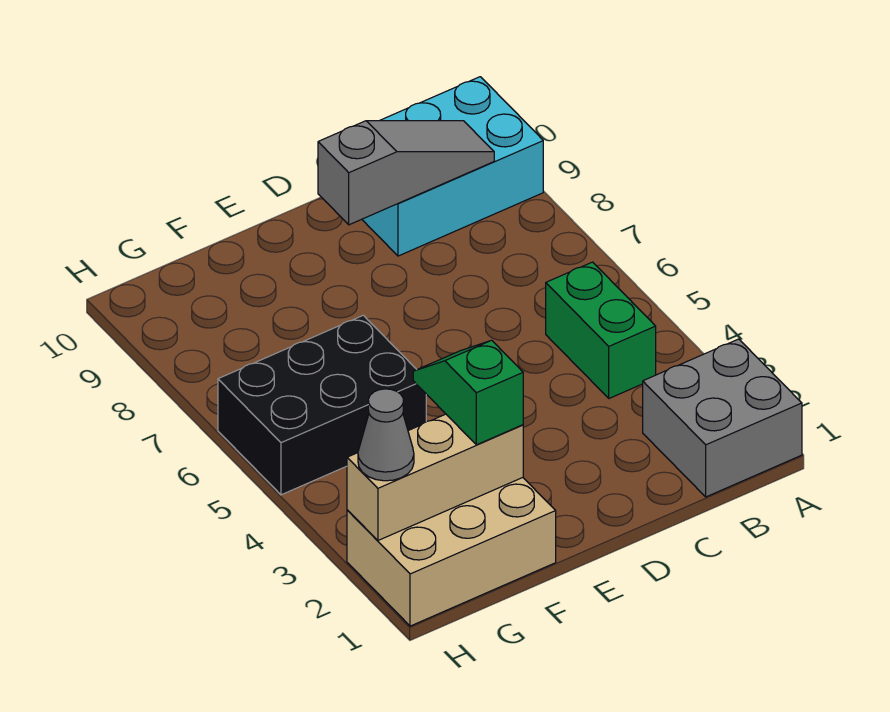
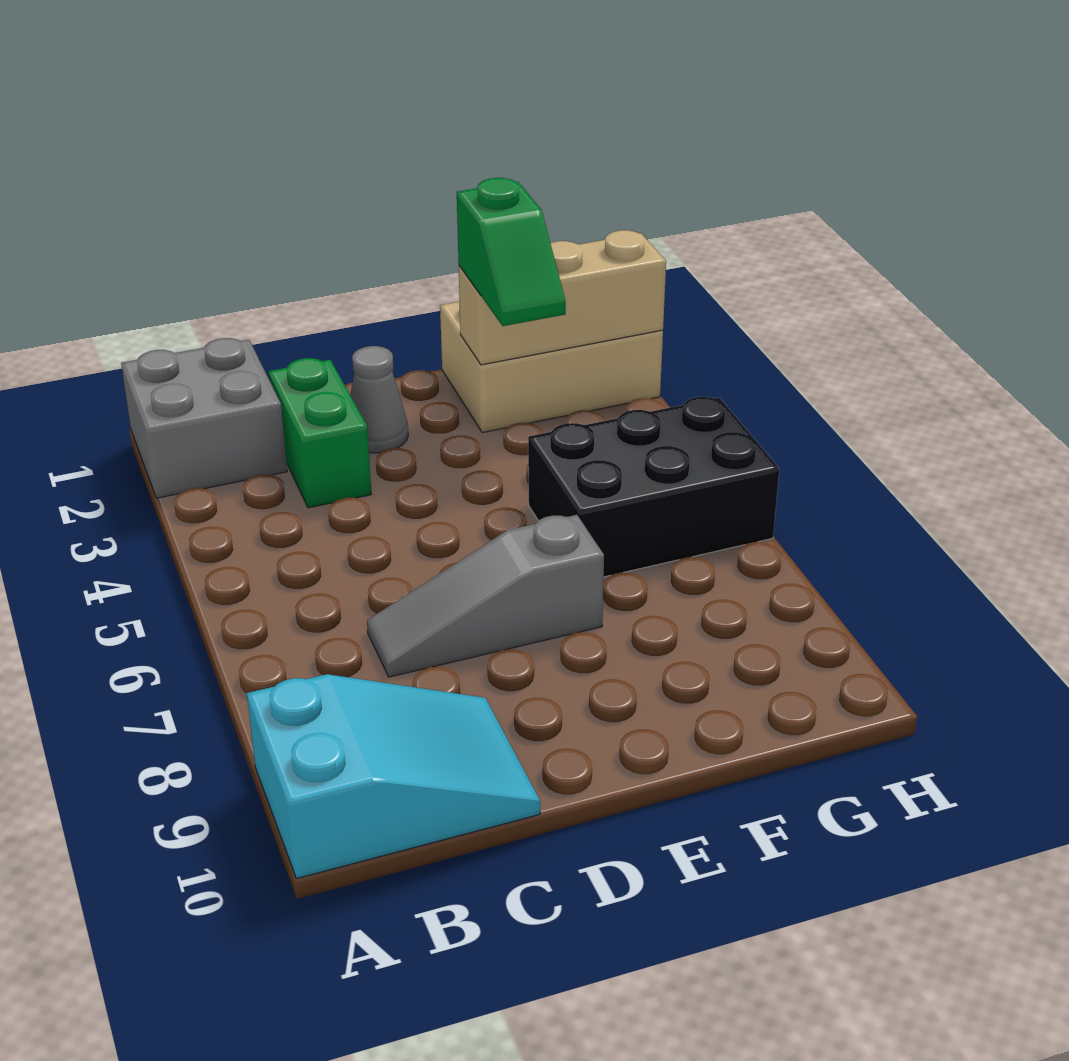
cyan brick A9:C10 level 1 -> cyan slope A9:C10 level 1 top A
green brick B4:B5 level 1 -> green brick C2:C3 level 1
grey slope B9:D9 level 2 top D -> grey slope C7:E7 level 1 top E
grey cone H2 level 3 -> grey cone D2 level 1

